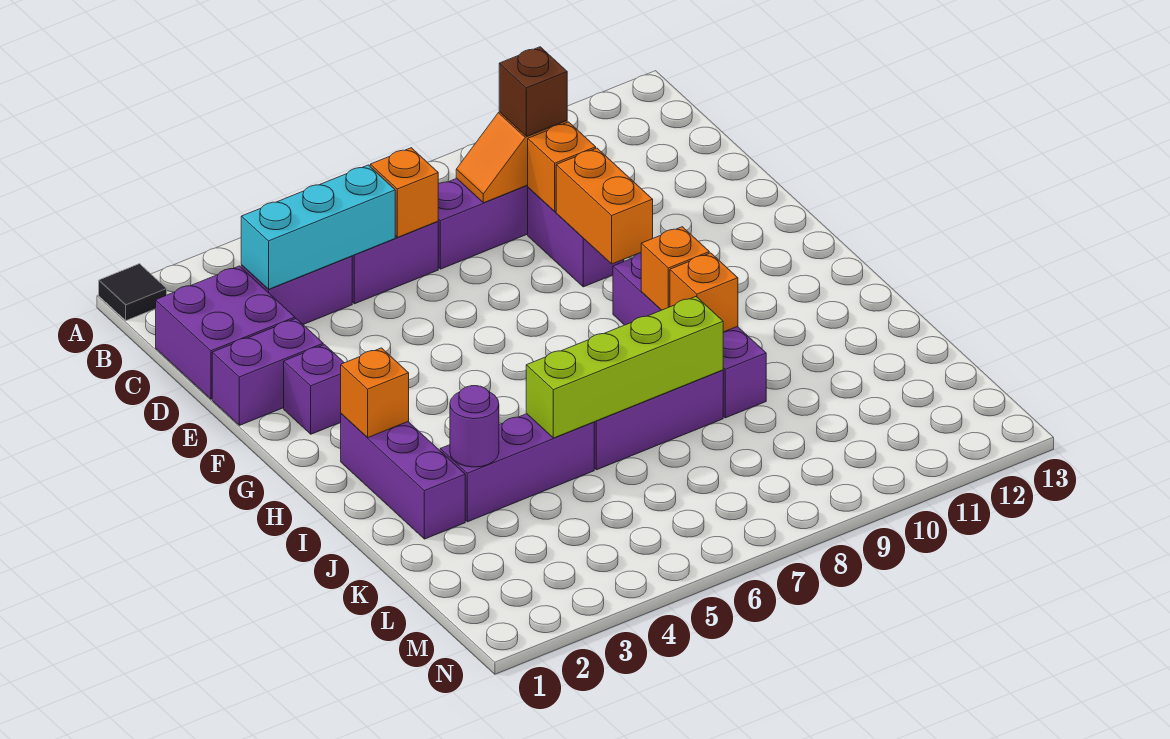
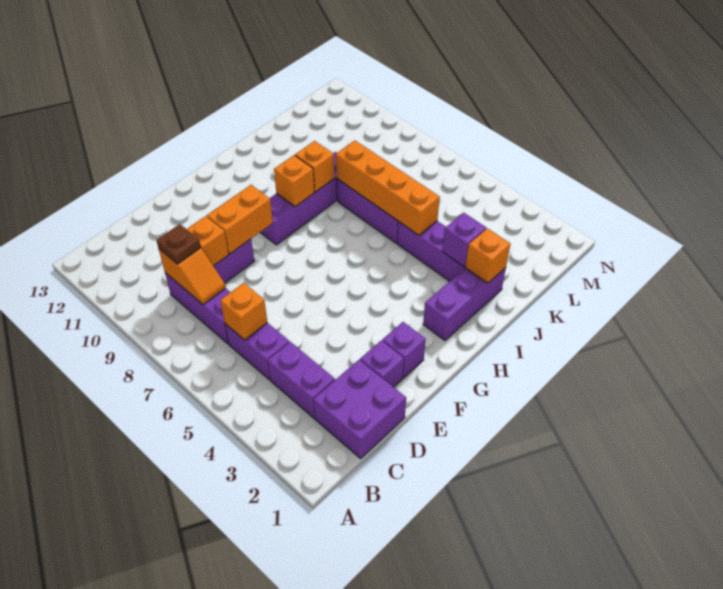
black tile A1 level 1 -> none
cyan brick C3:C5 level 2 -> none
brown brick C9 level 3 -> brown plate C9 level 3
purple brick E1:E2 level 1 -> purple brick E2 level 1
orange brick H2 level 2 -> orange brick J2 level 2
purple round brick J3 level 2 -> purple brick J3 level 2
lime brick J5:J8 level 2 -> orange brick J5:J8 level 2

